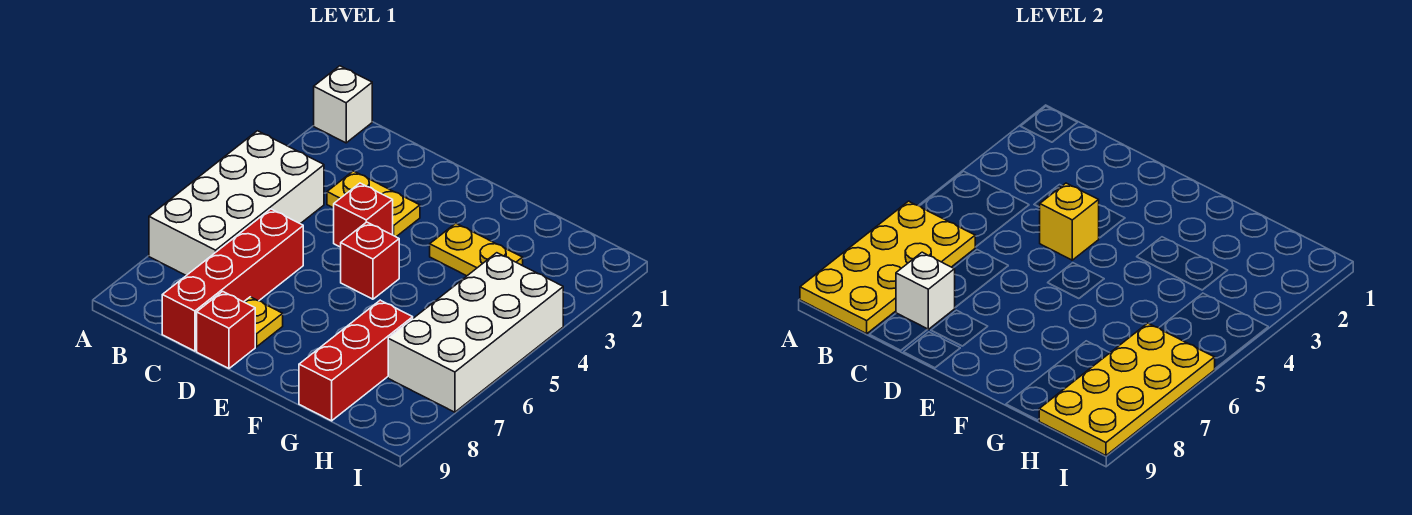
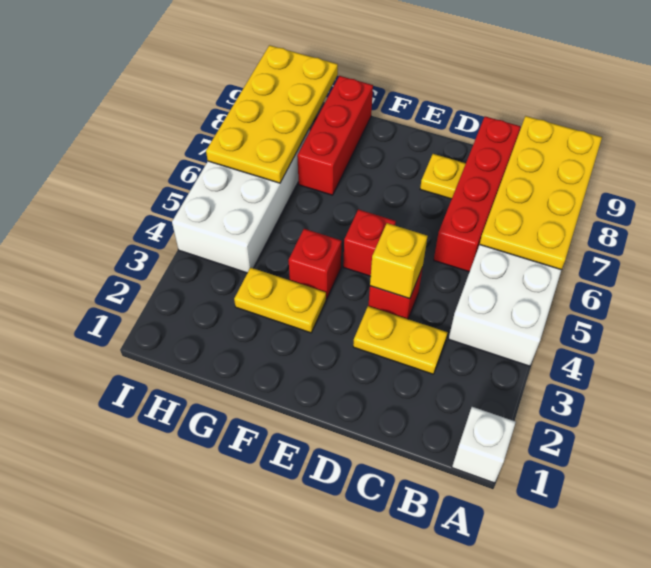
white brick C8 level 2 -> none
red brick D9 level 1 -> red brick F4 level 1

